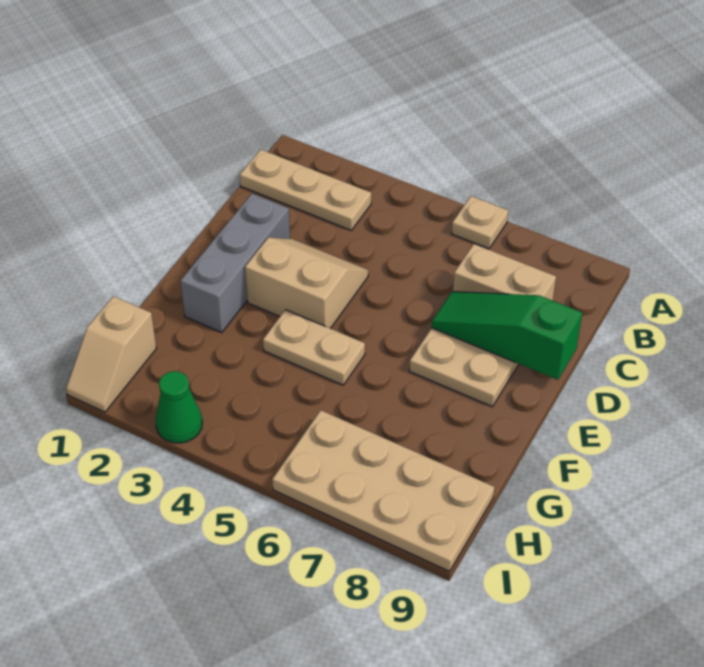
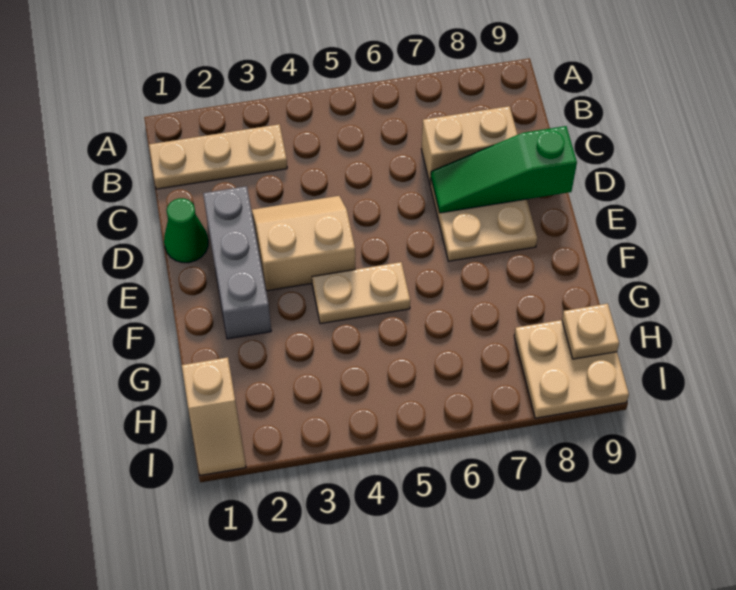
tan plate A6 level 1 -> tan plate H9 level 2
tan plate H6:I9 level 1 -> tan plate H8:I9 level 1
green cone I3 level 1 -> green cone D1 level 1

